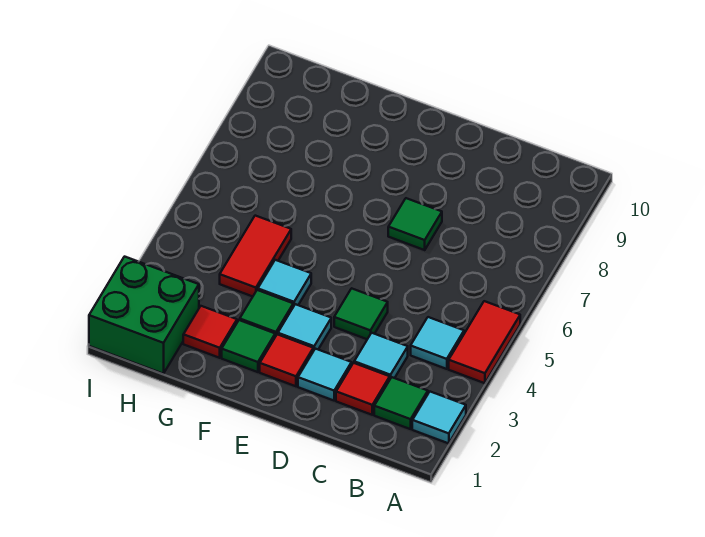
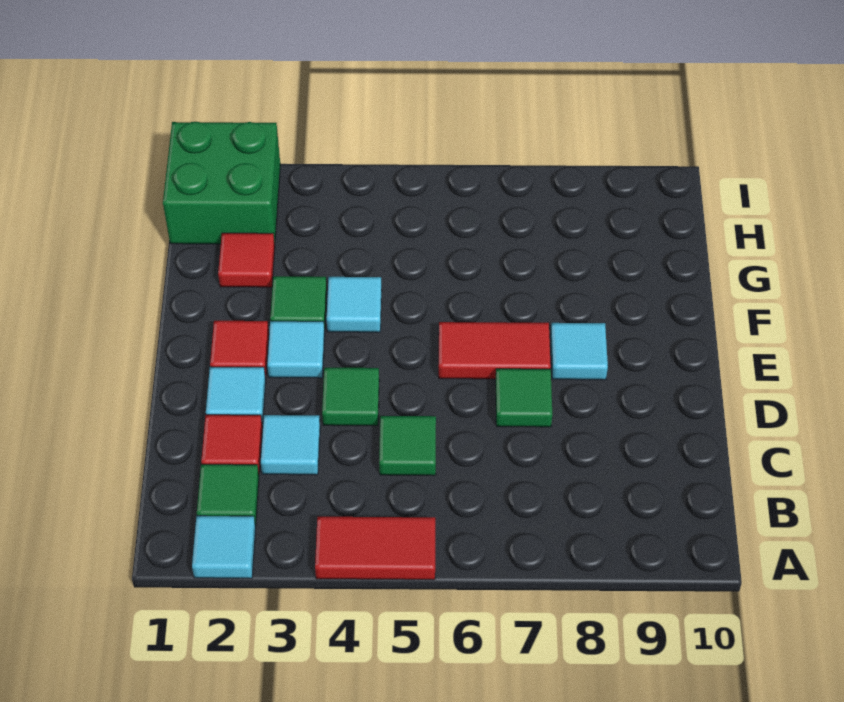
cyan tile B4 level 1 -> cyan tile E8 level 1
green tile F2 level 1 -> green tile C5 level 1
red tile G4:G5 level 1 -> red tile E6:E7 level 1

